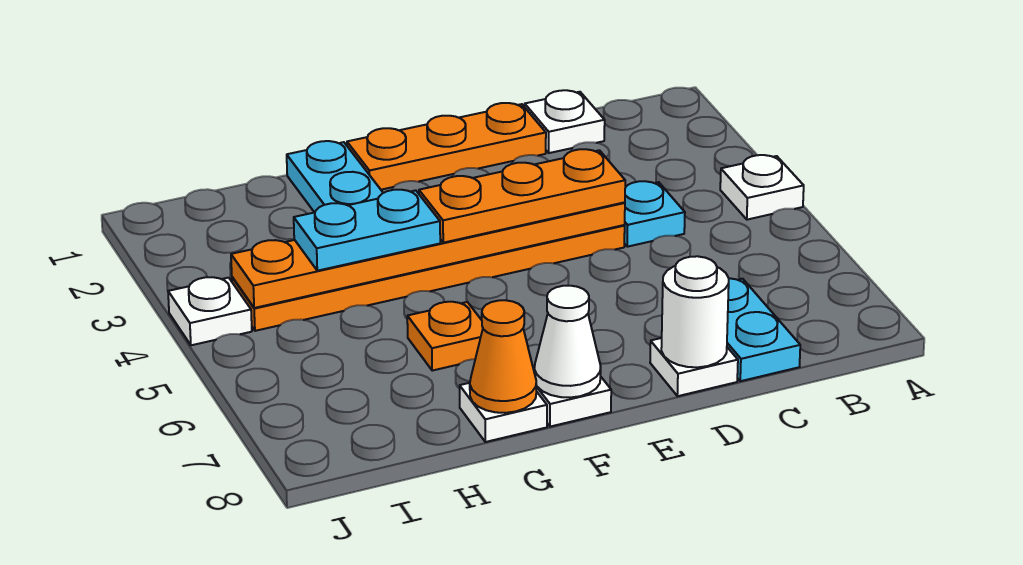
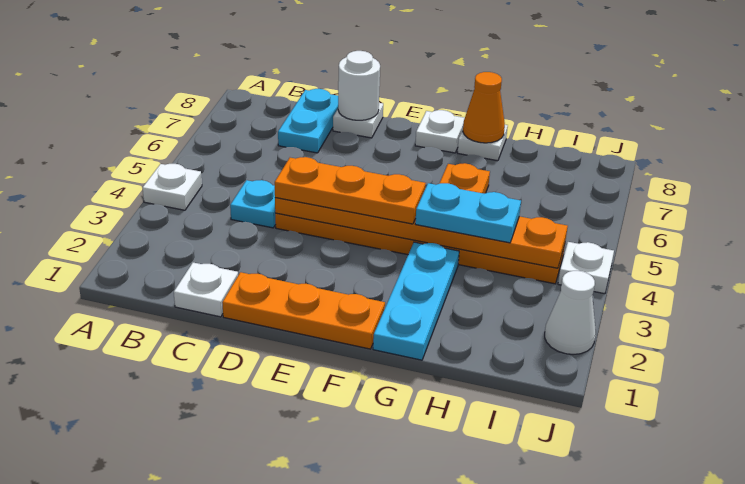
white cone F8 level 2 -> white cone J2 level 1

